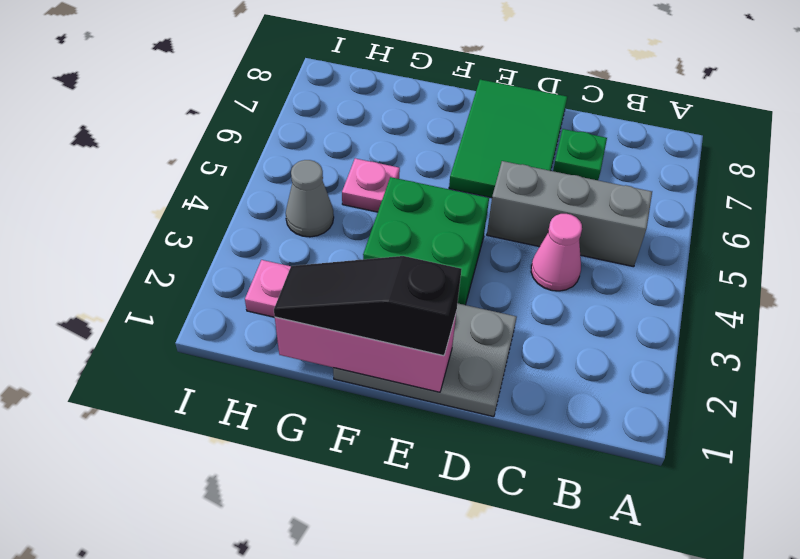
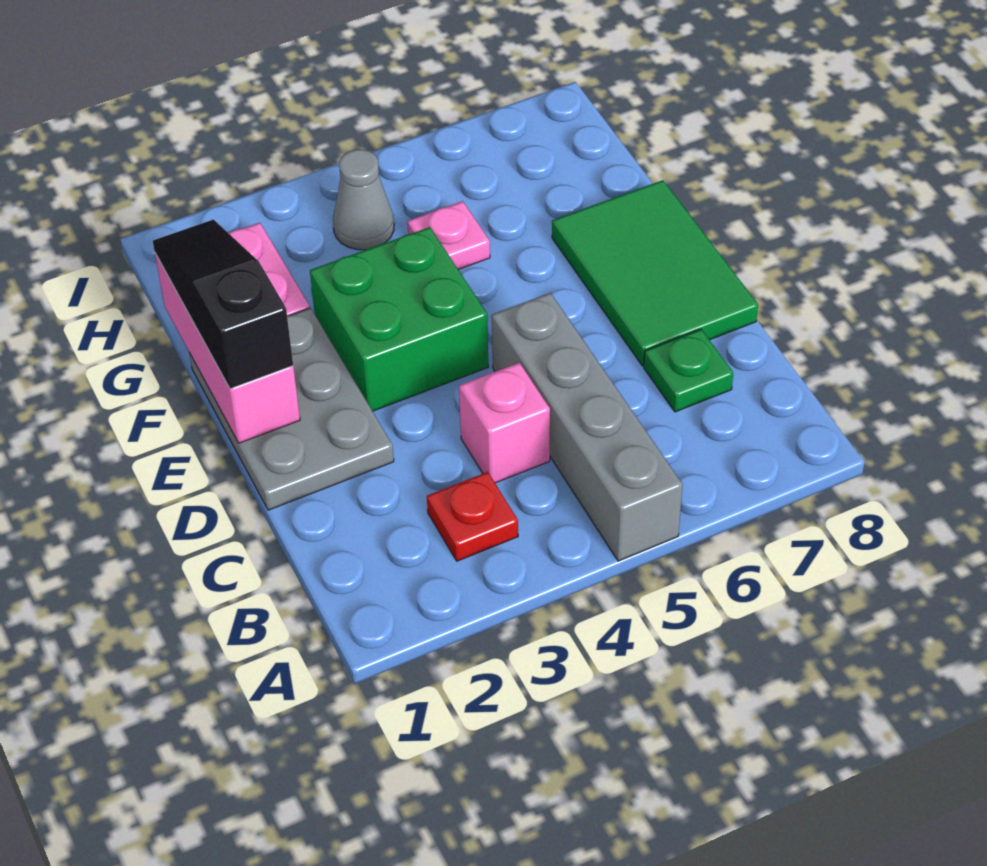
none -> red plate B3 level 1
grey brick B5:D5 level 1 -> grey brick A5:D5 level 1
pink cone C4 level 1 -> pink brick C4 level 1
green tile D6:E8 level 1 -> green tile D7:F8 level 1

